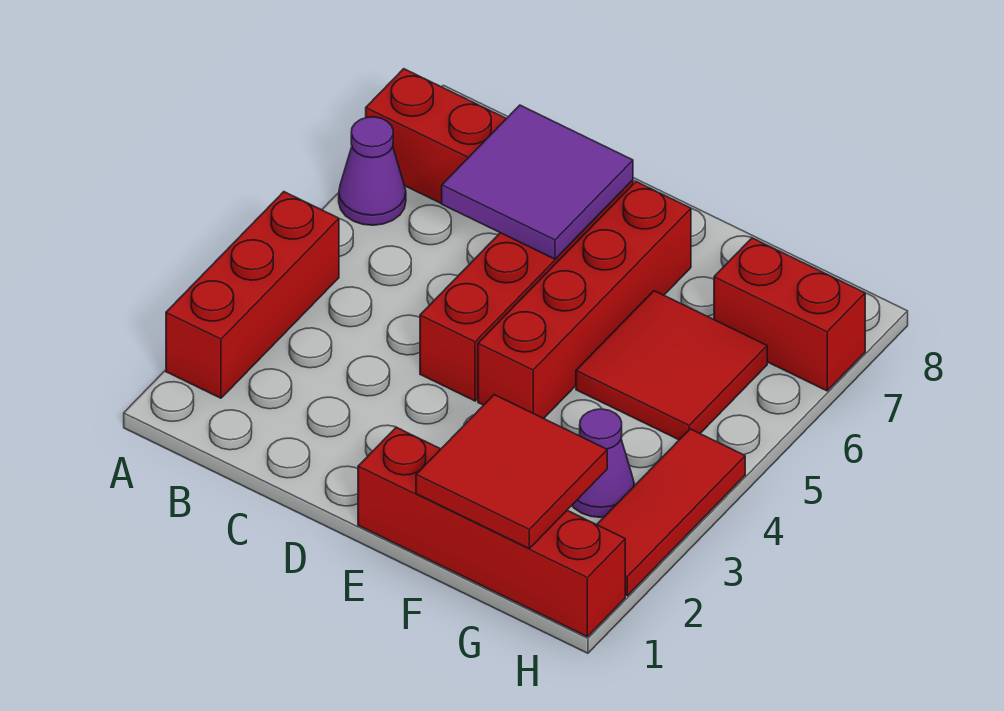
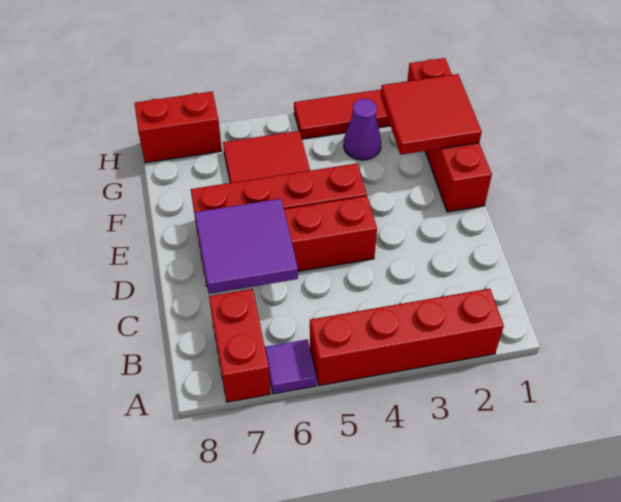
red brick A2:A4 level 1 -> red brick A2:A5 level 1
purple cone A6 level 1 -> purple tile A6 level 1
red brick G7:H7 level 1 -> red brick H7:H8 level 1

